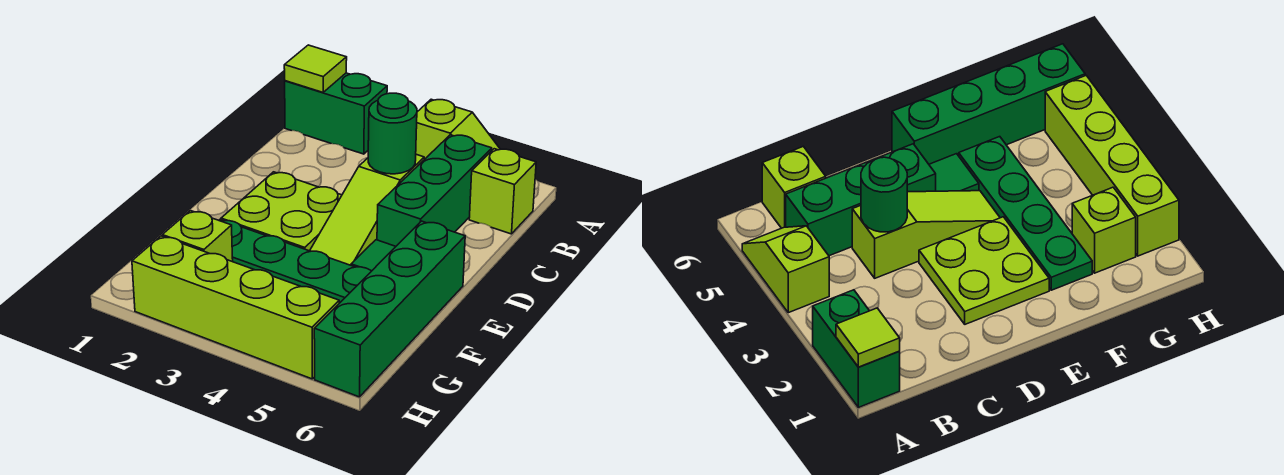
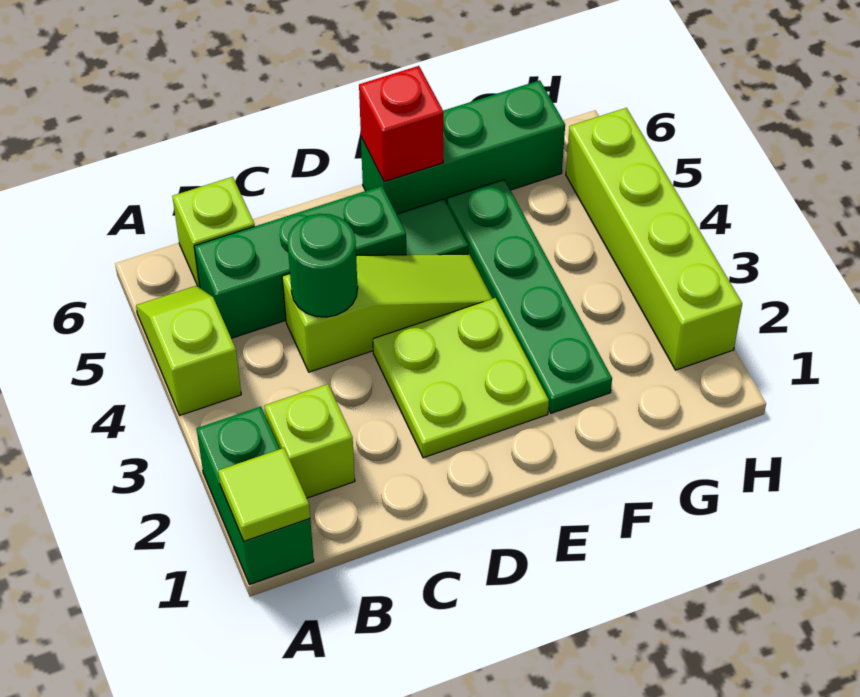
green brick E6:H6 level 1 -> green brick E6:G6 level 1
none -> red brick E6 level 2
lime brick G2 level 1 -> lime brick B2 level 1

